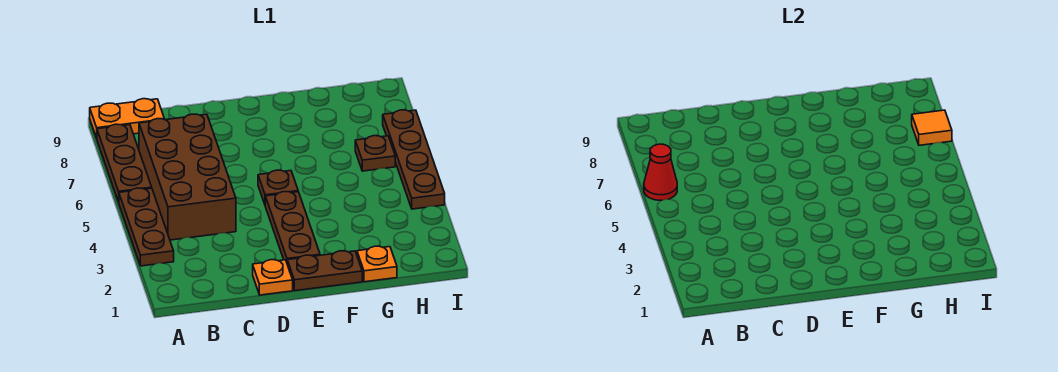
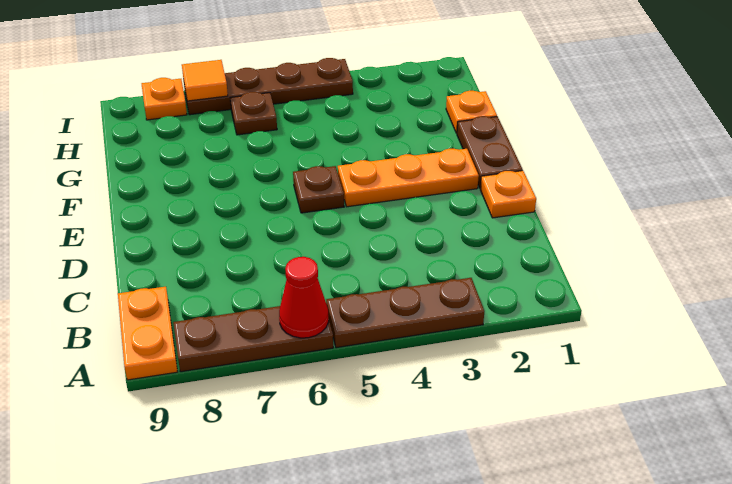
brown brick B4:C7 level 1 -> none
brown plate E2:E4 level 1 -> orange plate E2:E4 level 1
none -> orange plate I8 level 1

